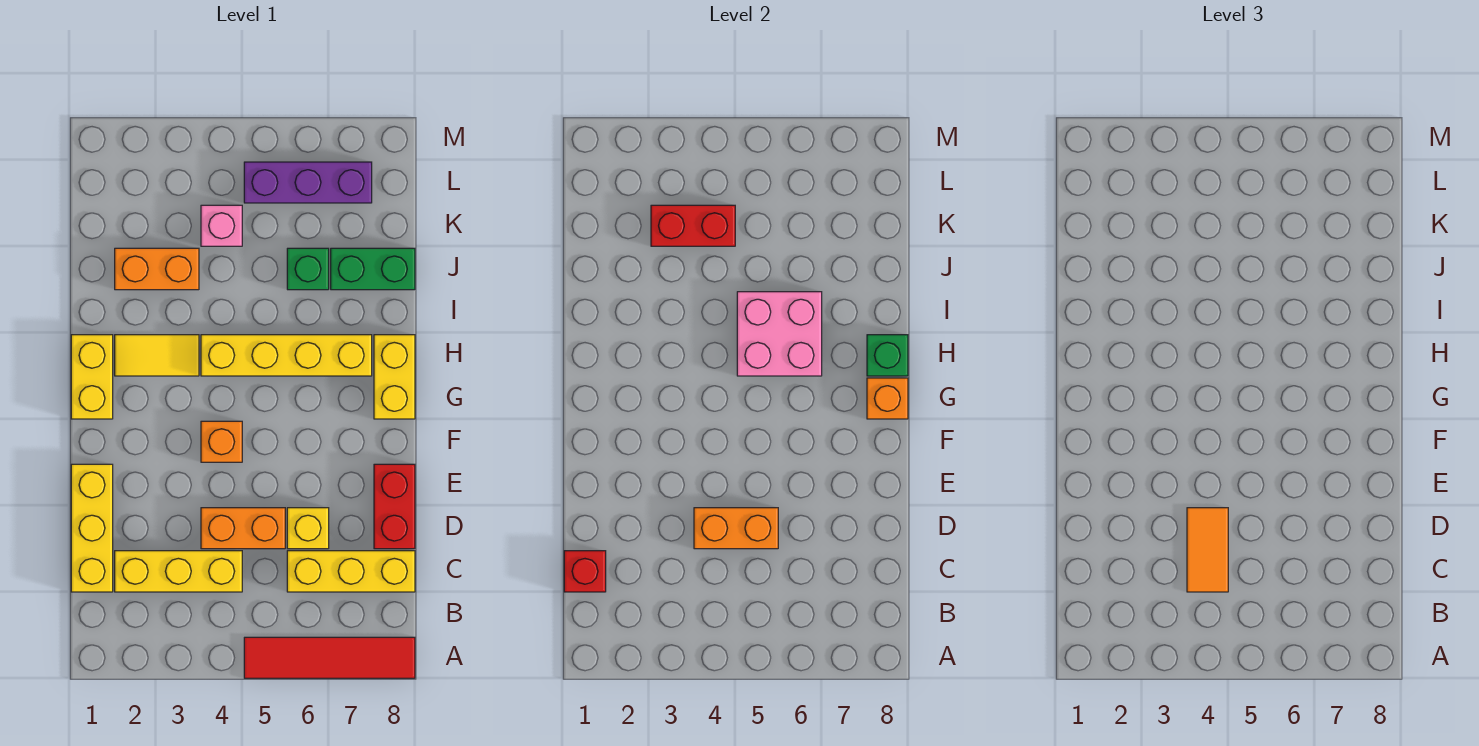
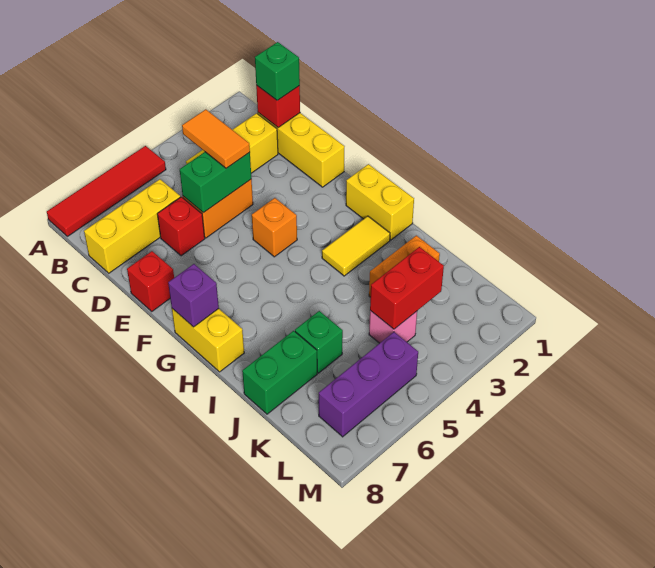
orange brick D4:D5 level 2 -> green brick D4:D5 level 2
yellow brick D6 level 1 -> red brick D6 level 1
red brick D8:E8 level 1 -> red brick E8 level 1
orange brick G8 level 2 -> purple brick G8 level 2
yellow brick H4:H7 level 1 -> none
pink brick H5:I6 level 2 -> none
green brick H8 level 2 -> green brick C1 level 3

